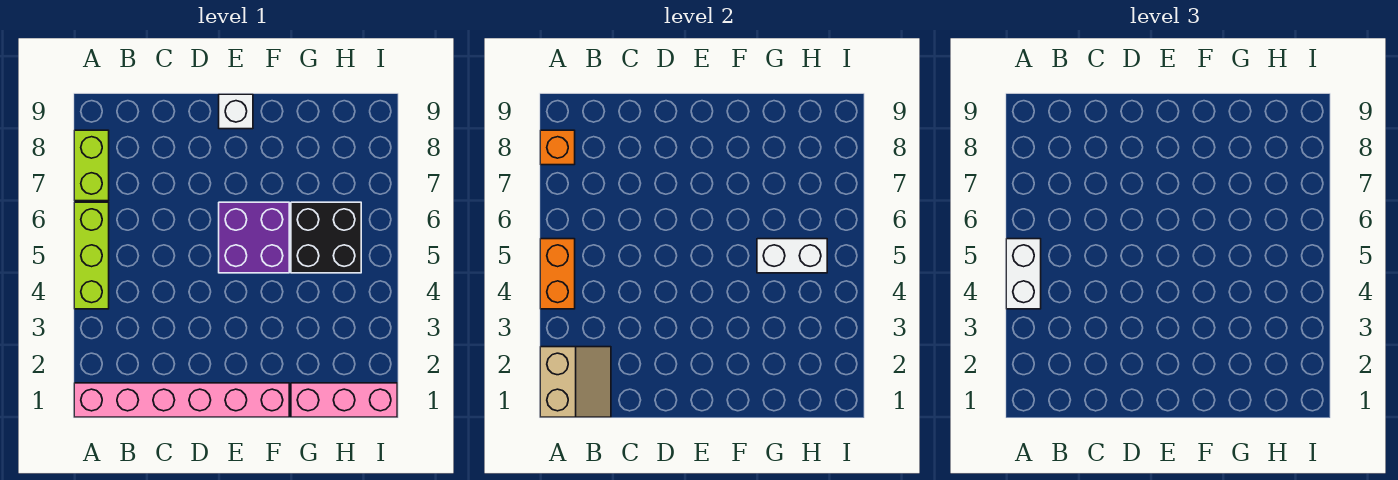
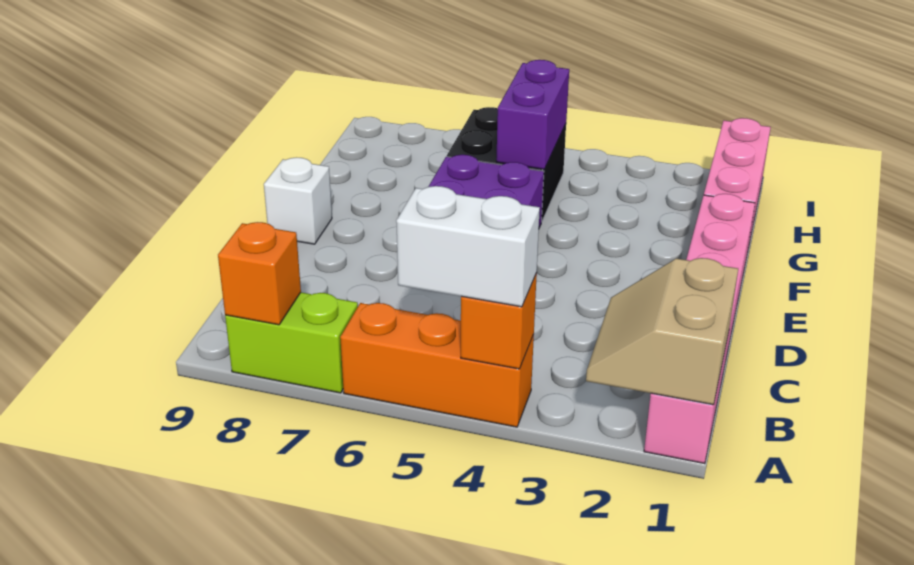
tan slope A1:B2 level 2 top A -> tan slope A1:B2 level 2 top 1
lime brick A4:A6 level 1 -> orange brick A4:A6 level 1
orange brick A4:A5 level 2 -> orange brick A4 level 2
white brick G5:H5 level 2 -> purple brick G5:H5 level 2

